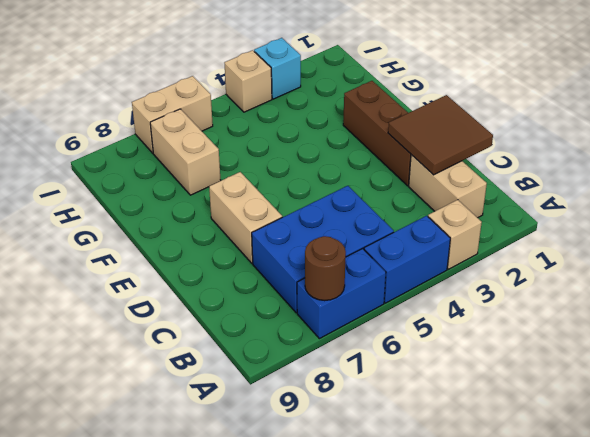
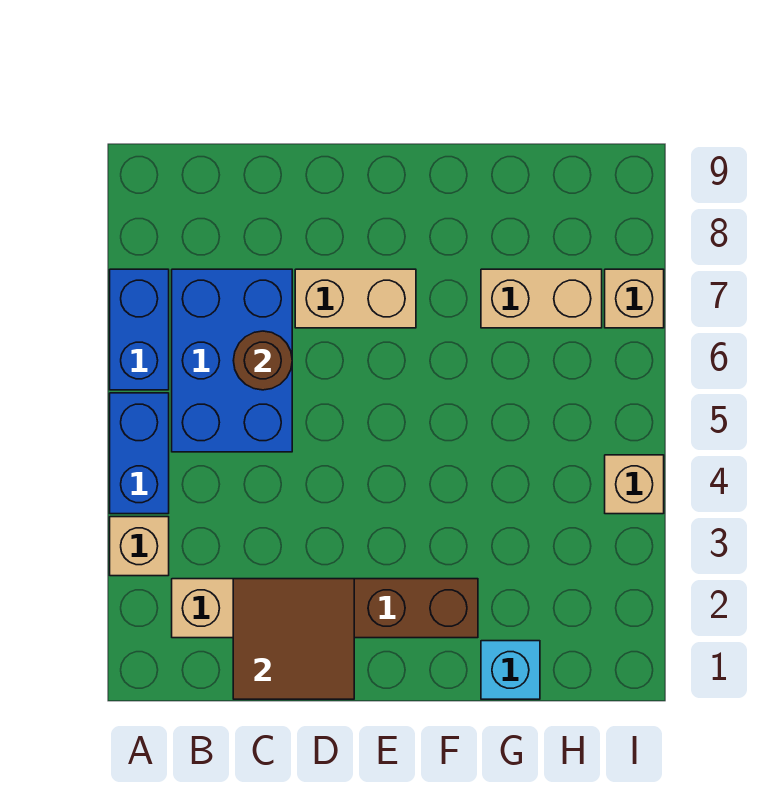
brown round brick A7 level 2 -> brown round brick C6 level 2
cyan brick I3 level 1 -> cyan brick G1 level 1
tan brick I6:I7 level 1 -> tan brick I7 level 1

